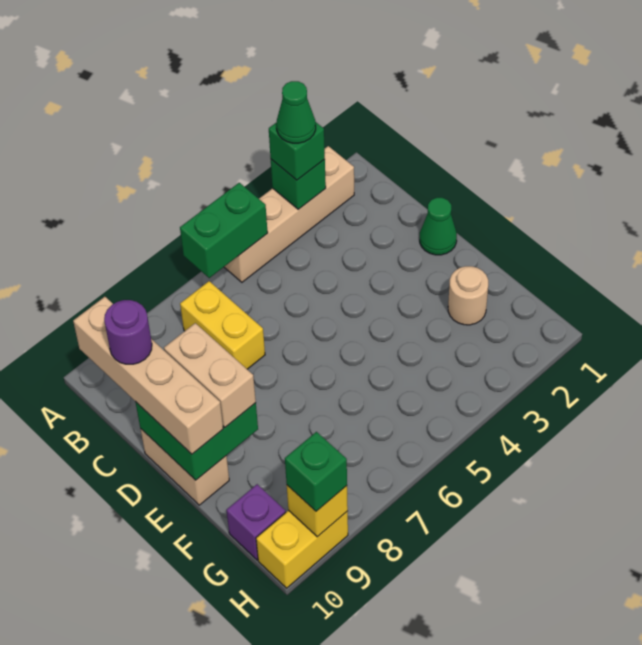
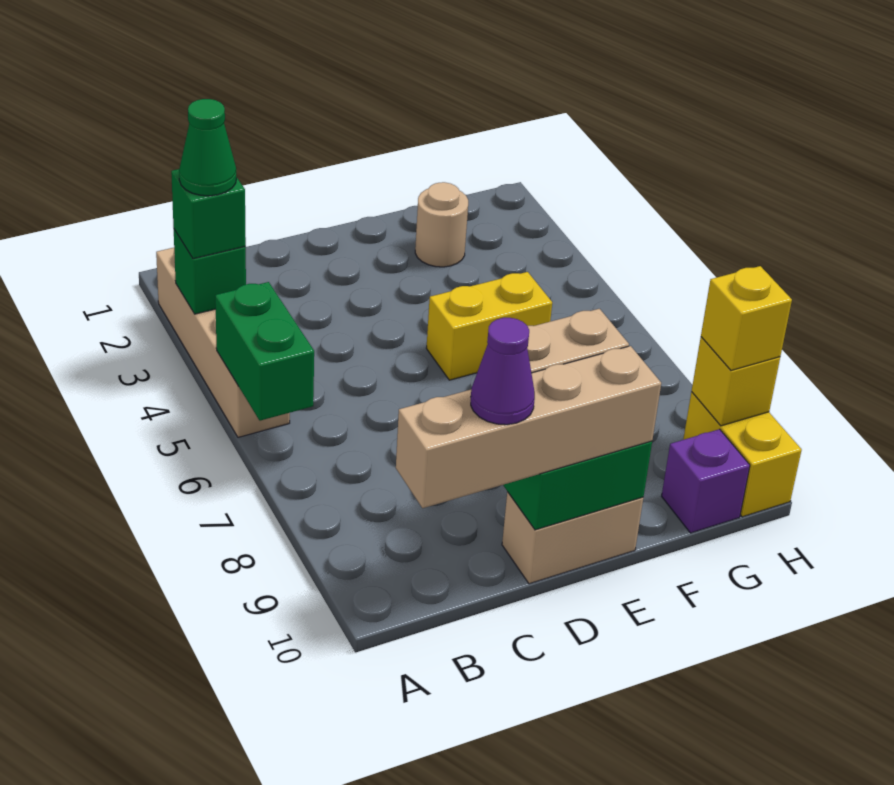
yellow brick B7:C7 level 1 -> yellow brick E5:F5 level 1
purple round brick C10 level 4 -> purple cone C10 level 4
green cone D1 level 1 -> none
green brick H9 level 3 -> yellow brick H9 level 3

